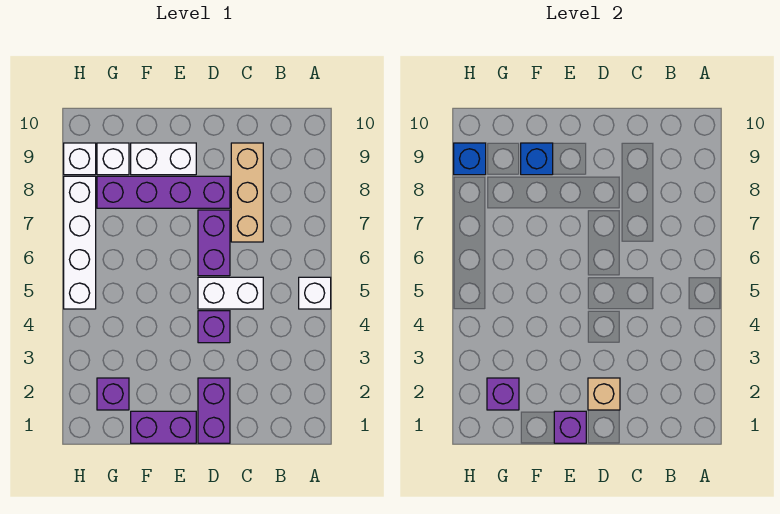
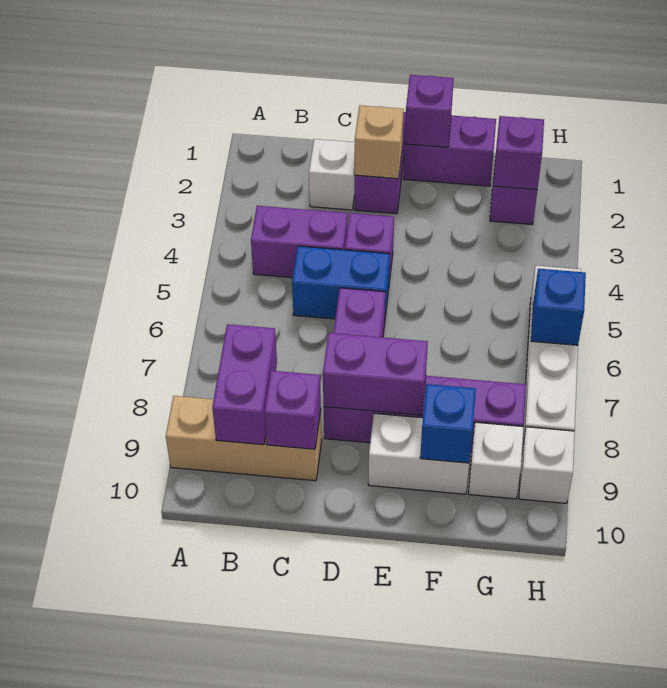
white brick A5 level 1 -> white brick C2 level 1
none -> purple brick B4:C4 level 1
none -> purple brick B8:B9 level 2
white brick C5:D5 level 1 -> blue brick C5:D5 level 1
tan brick C7:C9 level 1 -> tan brick A9:C9 level 1
none -> purple brick C9 level 2
none -> purple brick D8:E8 level 2
blue brick H9 level 2 -> blue brick H6 level 2

